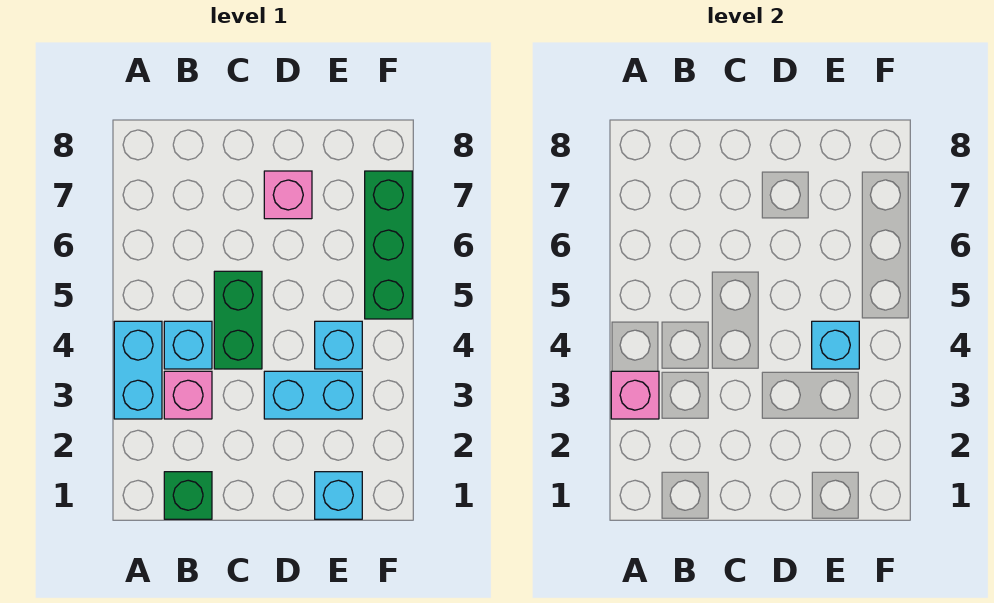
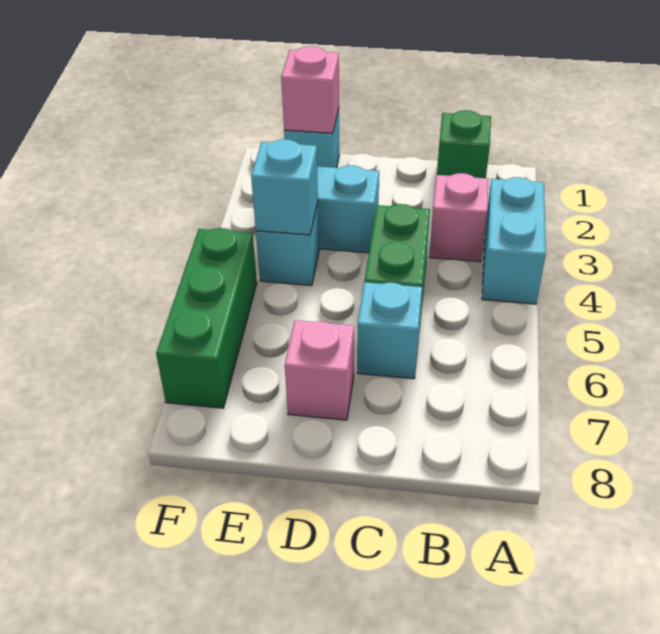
pink brick A3 level 2 -> pink brick E1 level 2
cyan brick B4 level 1 -> cyan brick C6 level 1

